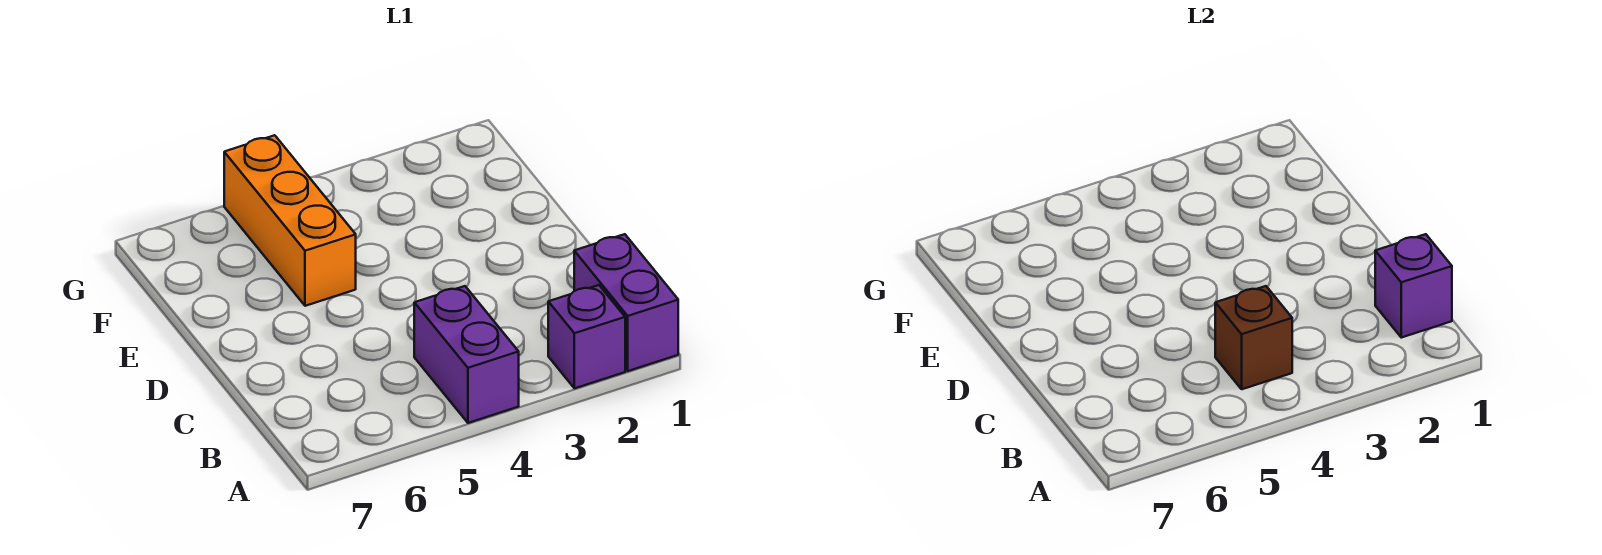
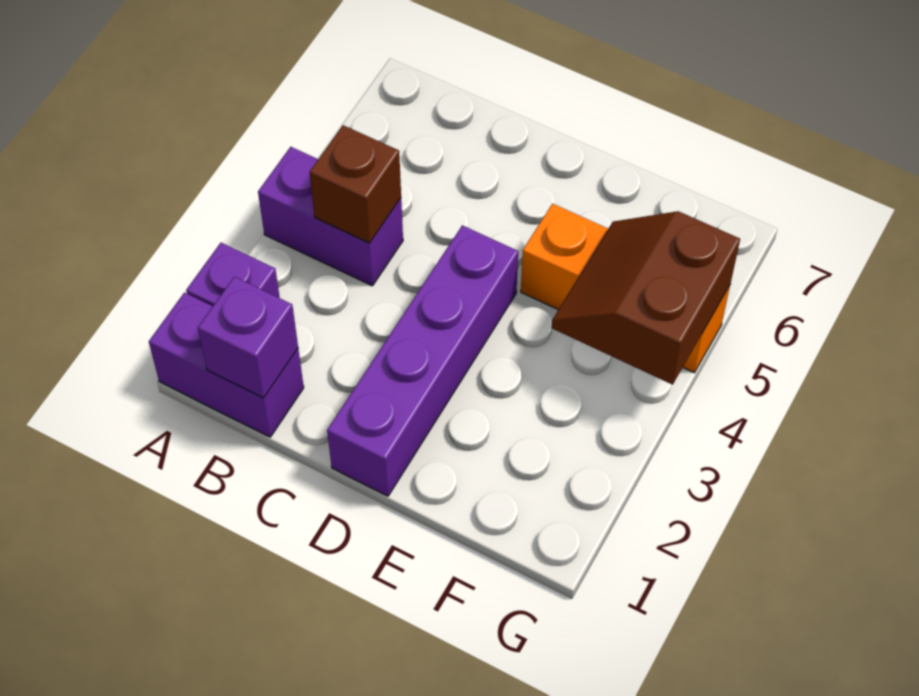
none -> purple brick D1:D4 level 1
none -> brown slope F4:G5 level 2 top G

